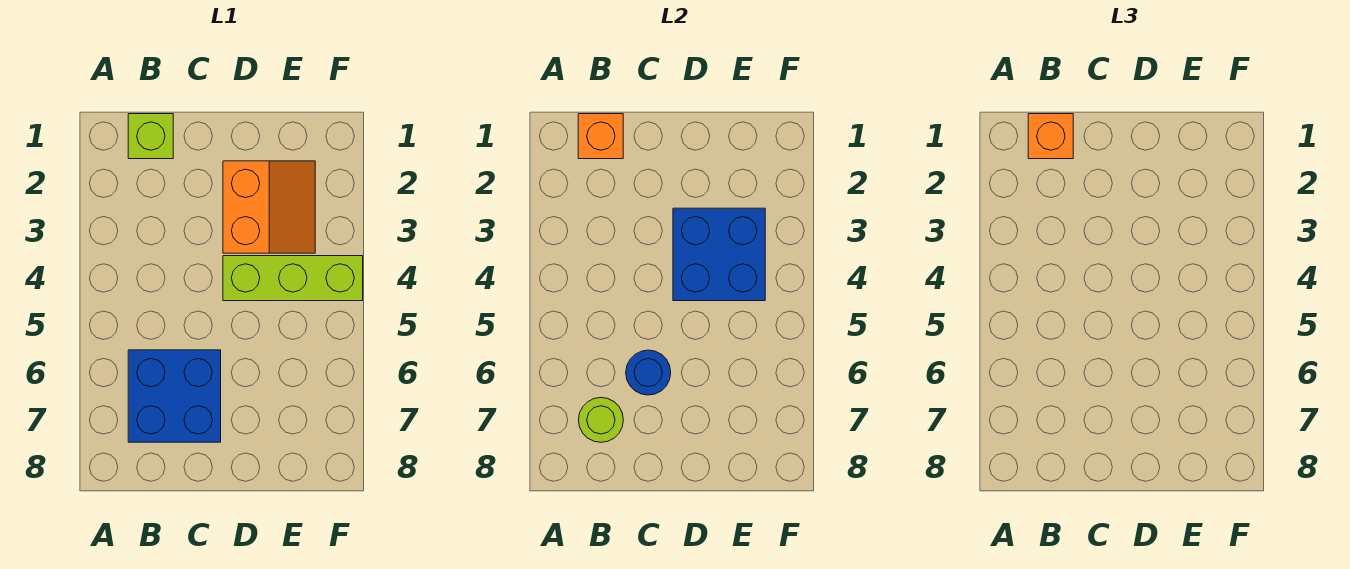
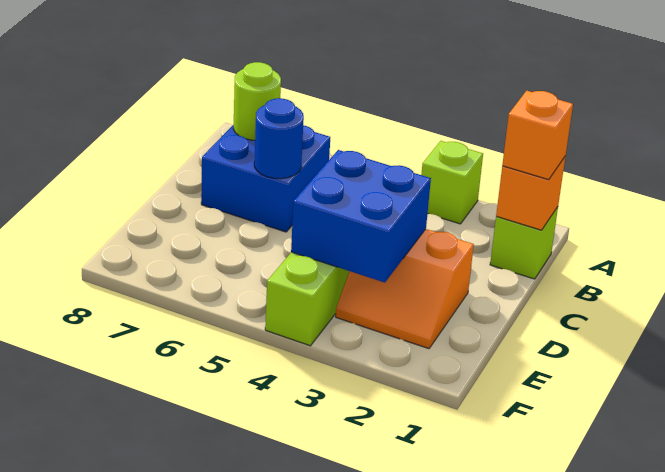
none -> lime brick A3 level 1

